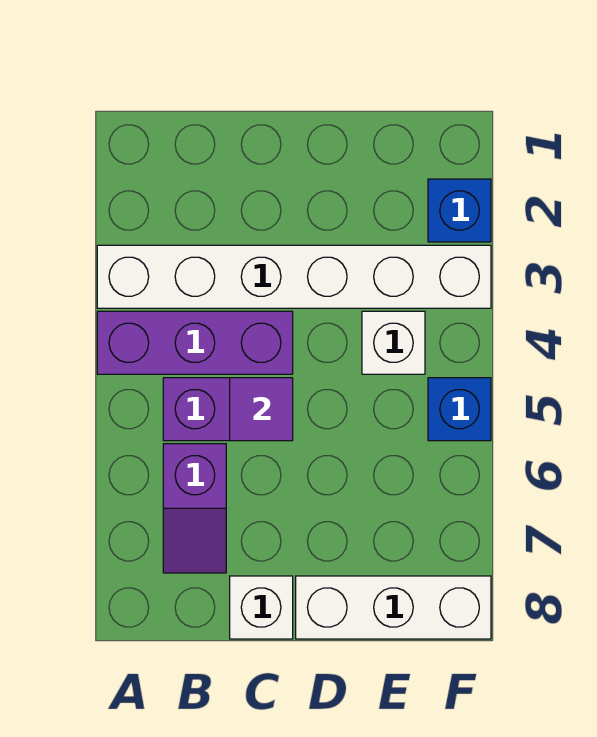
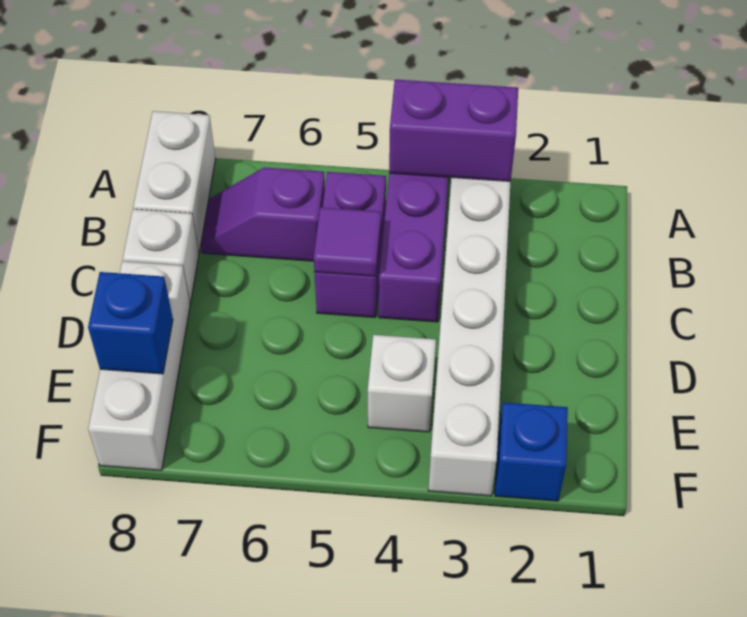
none -> purple brick A3:A4 level 2
none -> white brick A8:B8 level 1
blue brick F5 level 1 -> blue brick E8 level 2

